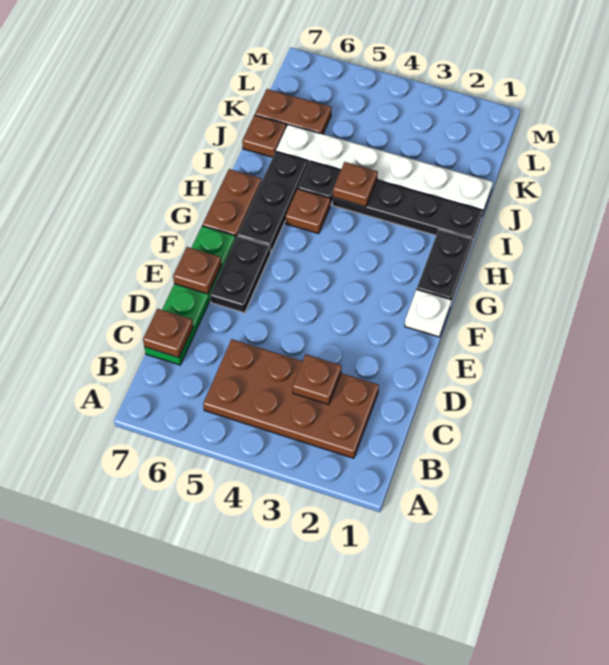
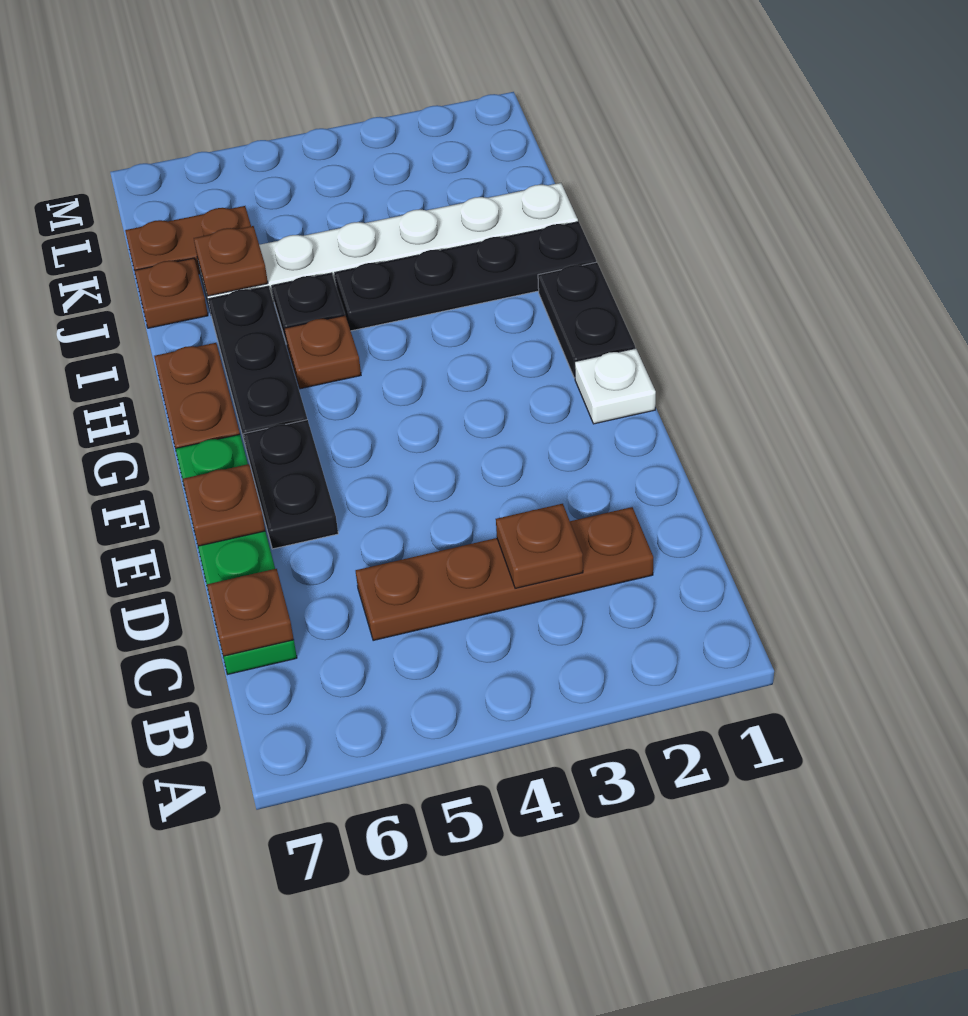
brown plate B2:C5 level 1 -> brown plate C2:C5 level 1
brown plate I4 level 2 -> brown plate J6 level 2

